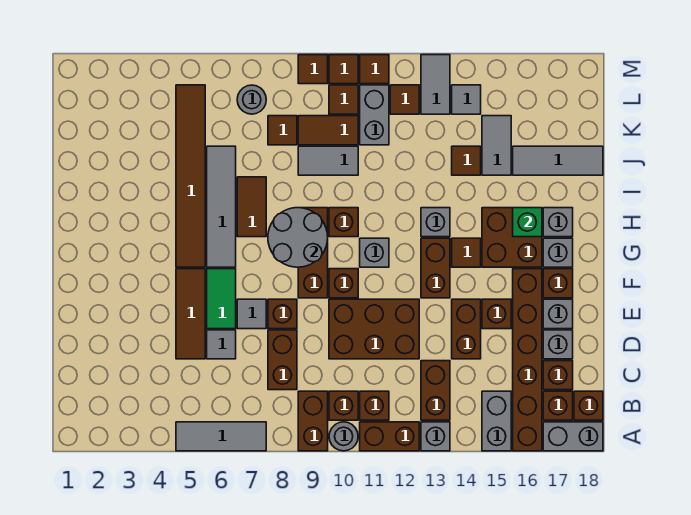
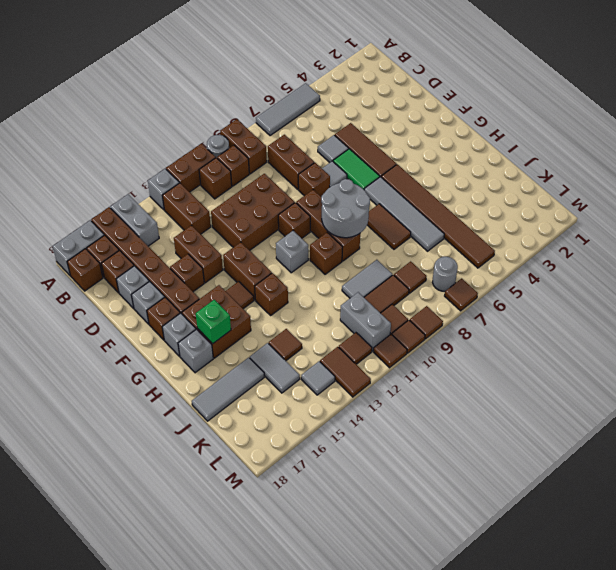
grey brick H13 level 1 -> brown brick H13 level 1
grey tile L13:M13 level 1 -> brown tile L13:M13 level 1
none -> brown tile M7 level 1

